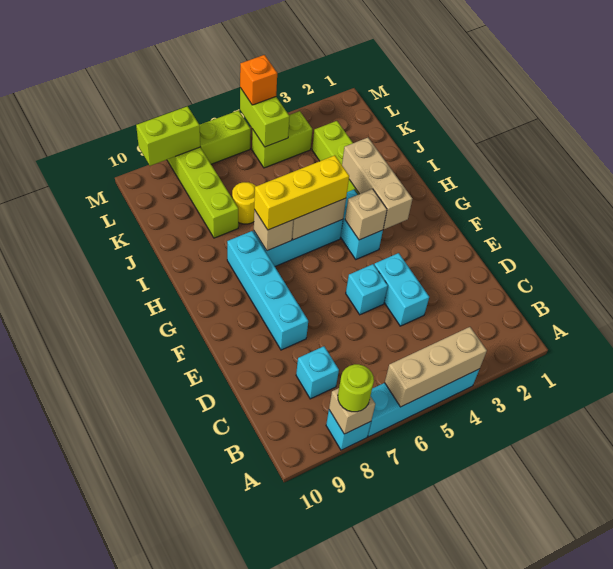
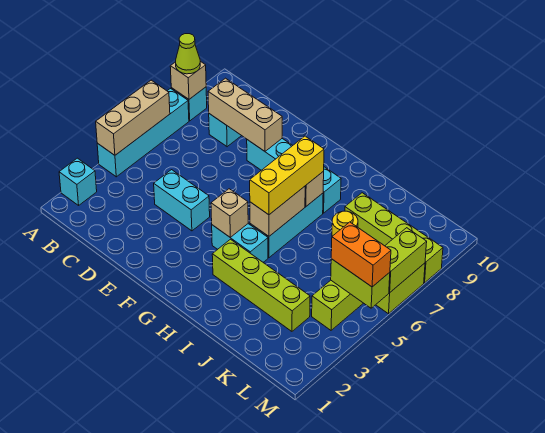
lime round brick A8 level 3 -> lime cone A8 level 3
cyan brick E5 level 1 -> cyan brick A2 level 1
tan brick G3:I3 level 2 -> tan brick C8:E8 level 2
orange brick M5 level 3 -> orange brick L5:M5 level 3
lime brick M8:M9 level 2 -> lime brick M6:M7 level 2

